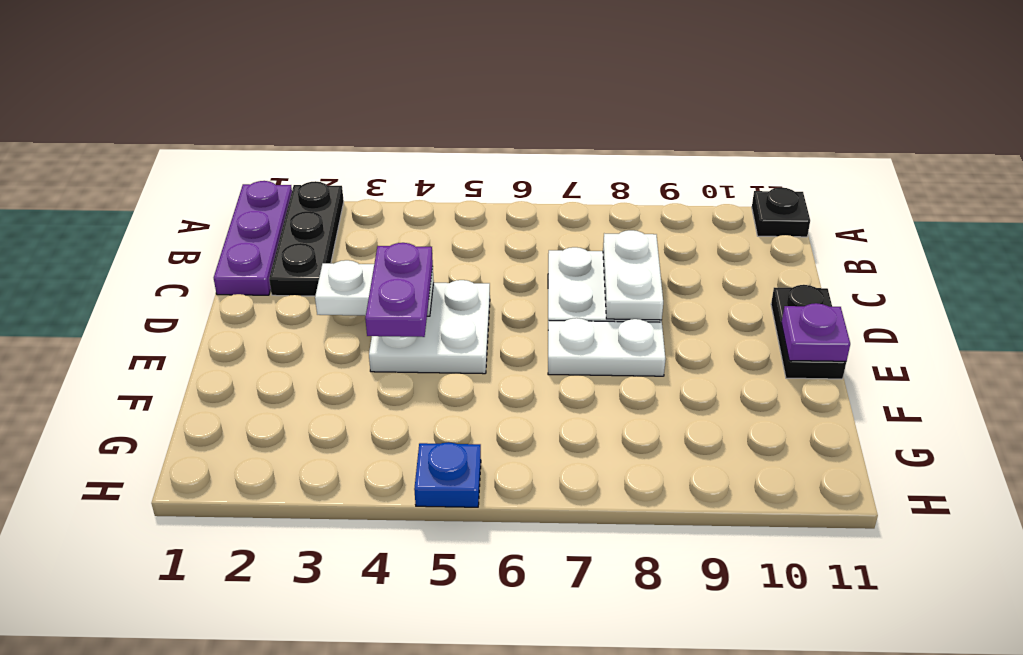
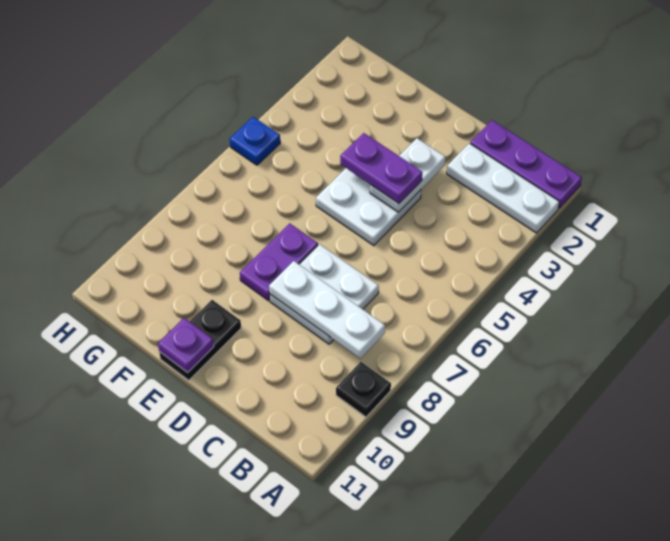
black plate A2:C2 level 1 -> white plate A2:C2 level 1
black plate A11 level 1 -> black plate A9 level 1
white plate C8:D8 level 2 -> white plate B8:D8 level 2
black plate D11:E11 level 1 -> black plate E10:E11 level 1
white plate E7:E8 level 1 -> purple plate E7:E8 level 1

